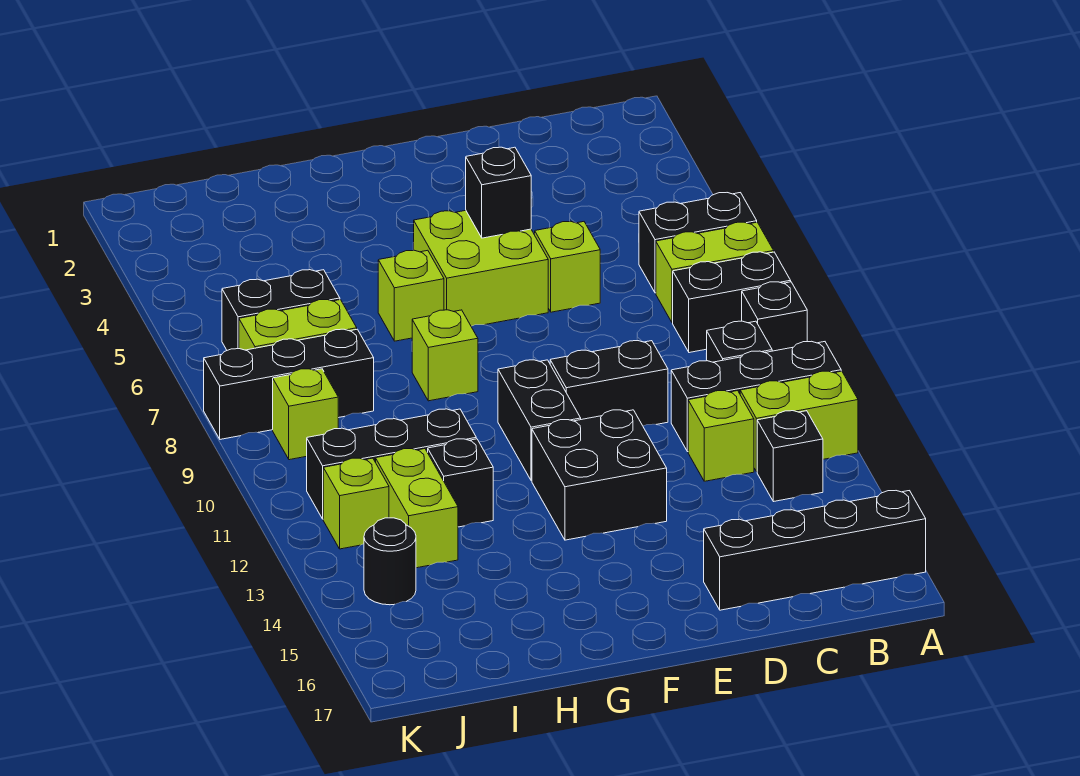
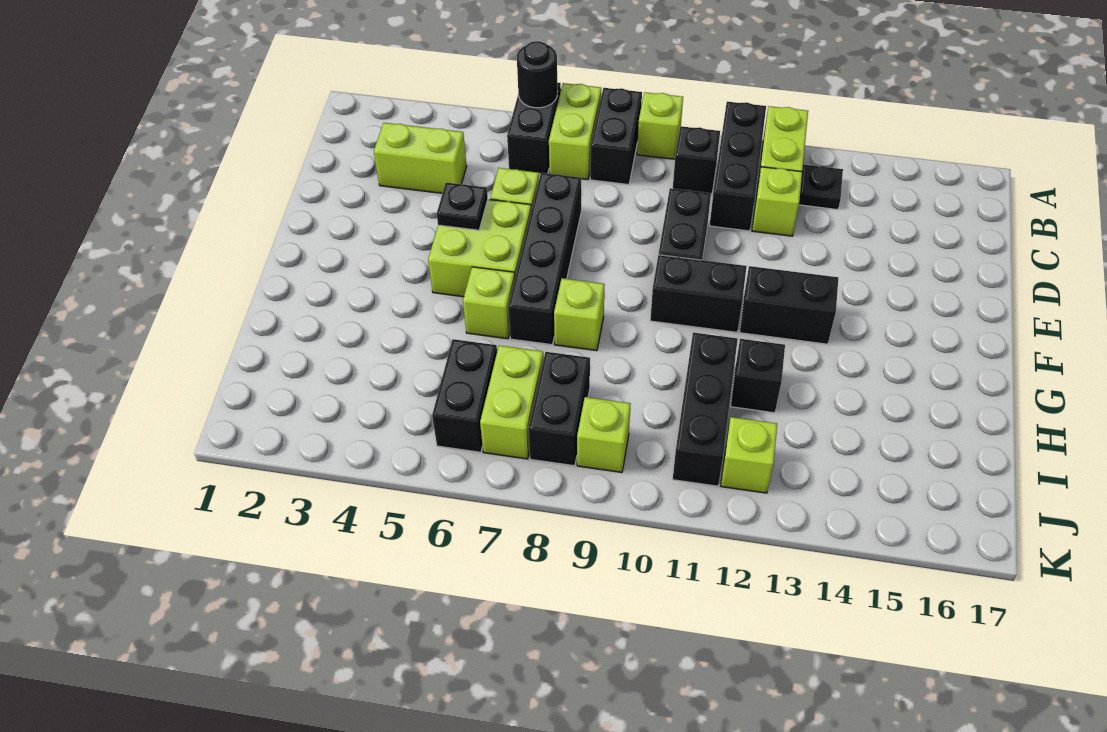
black brick A9 level 1 -> lime brick A9 level 1
black brick A16:D16 level 1 -> black brick D7:G7 level 1
black brick B13 level 1 -> black plate B13 level 1
black brick E5 level 2 -> black plate E5 level 2
black brick E12:F13 level 1 -> black brick F12:F13 level 1
black brick I8:K8 level 1 -> black brick I8:J8 level 1
lime brick I12:I13 level 1 -> lime brick C3:C4 level 1
black round brick J14 level 1 -> black round brick A6 level 2

